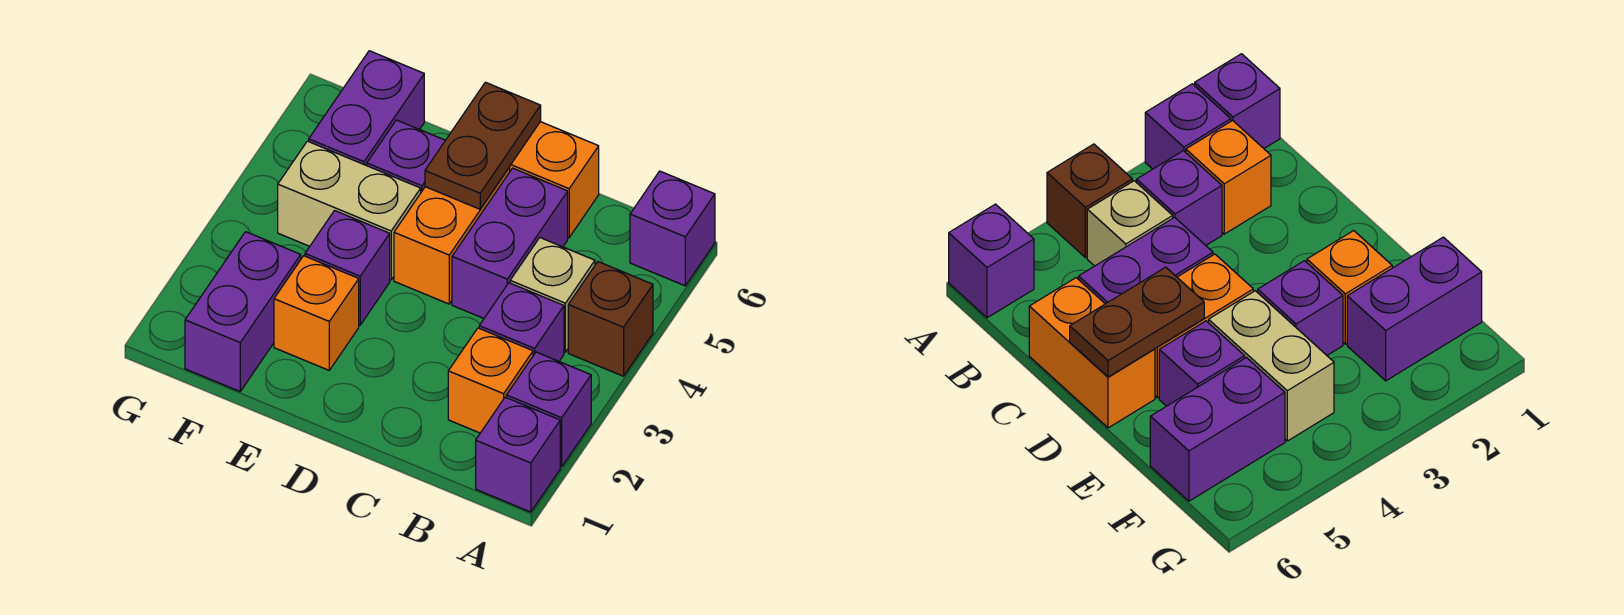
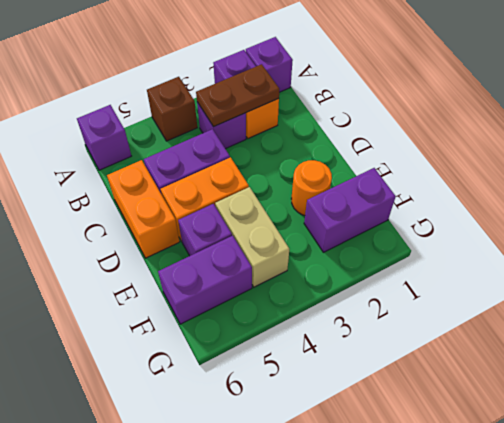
tan brick B4 level 1 -> none
brown plate D5:D6 level 2 -> brown plate B2:B3 level 2
orange brick E2 level 1 -> orange round brick E2 level 1
purple brick E3 level 1 -> none

